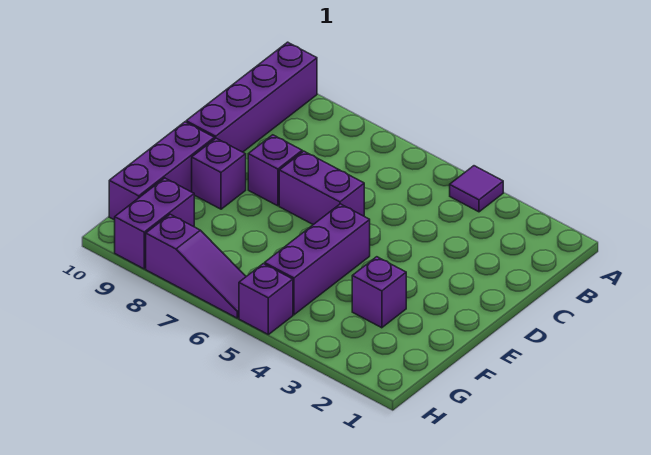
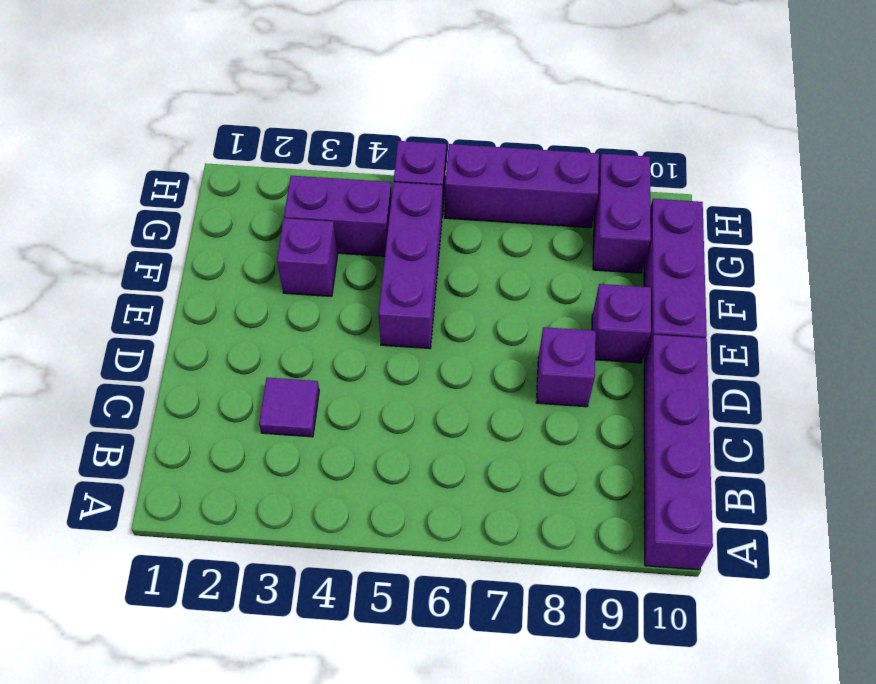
purple tile A4 level 1 -> purple tile C3 level 1
purple brick D6:D7 level 1 -> purple brick G3:G4 level 1
purple slope H6:H8 level 1 top 8 -> purple brick H6:H8 level 1

